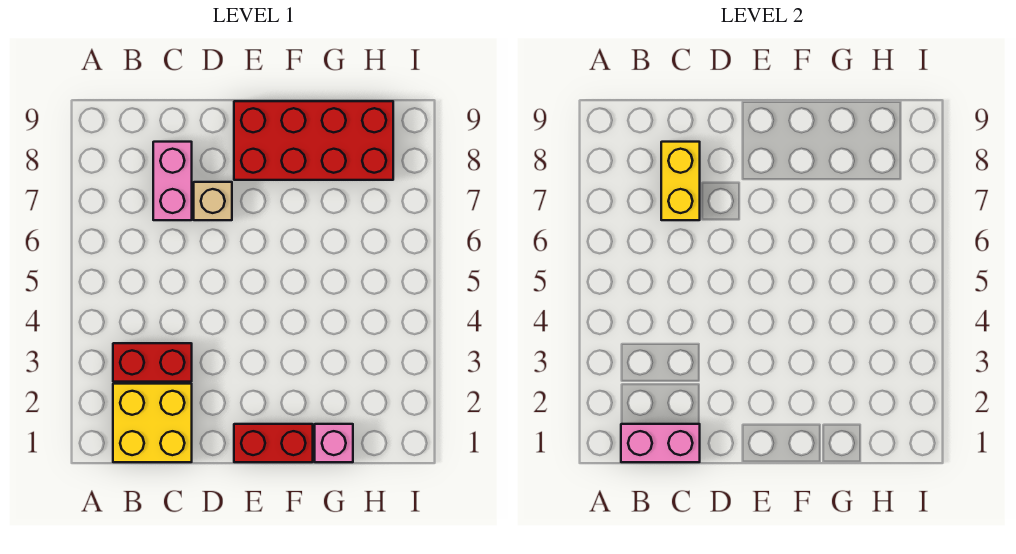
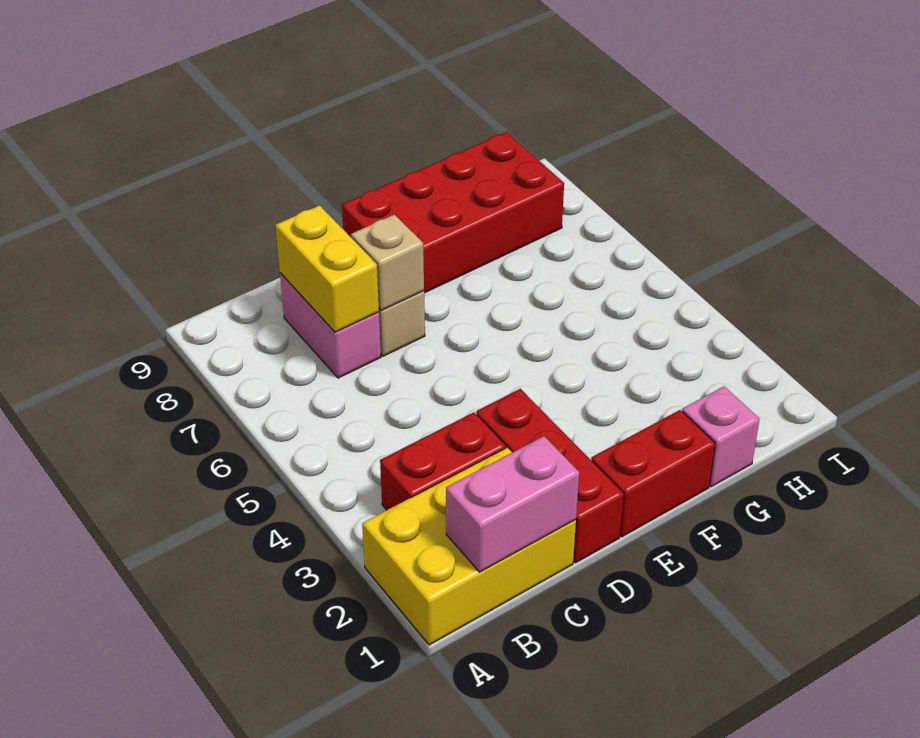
yellow brick B1:C2 level 1 -> yellow brick A1:C2 level 1
none -> red brick D1:D3 level 1
none -> tan brick D7 level 2

